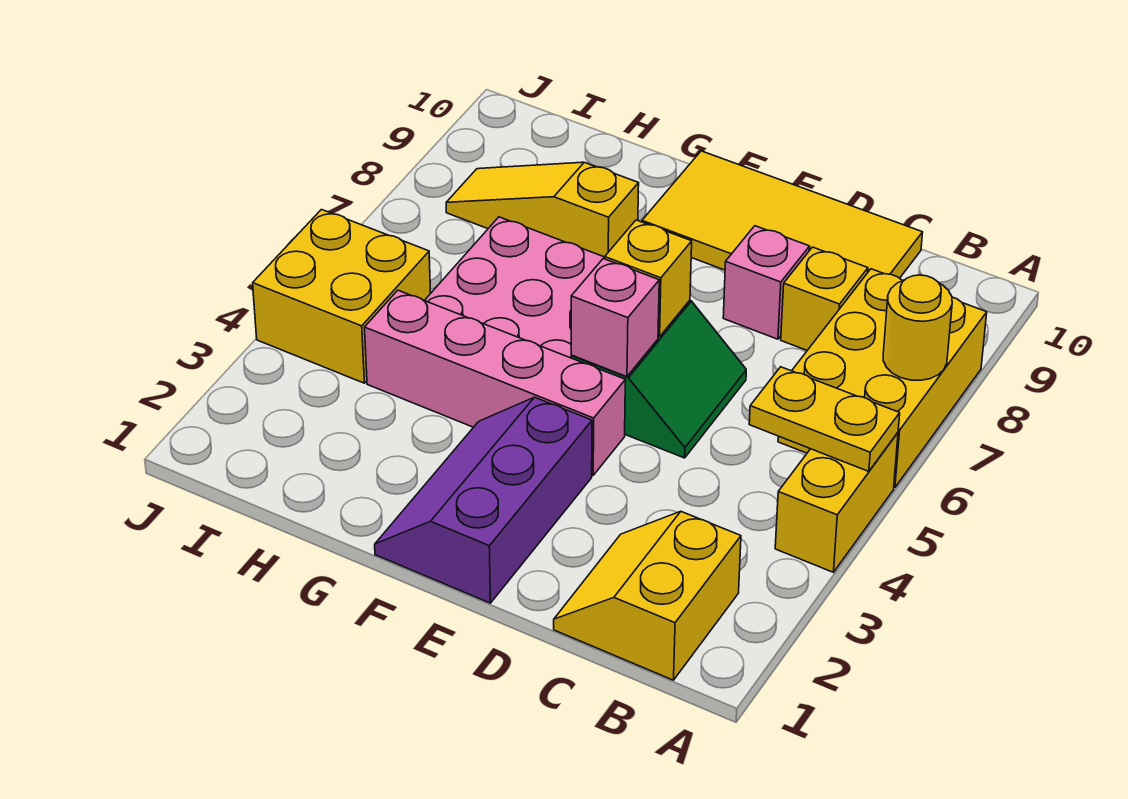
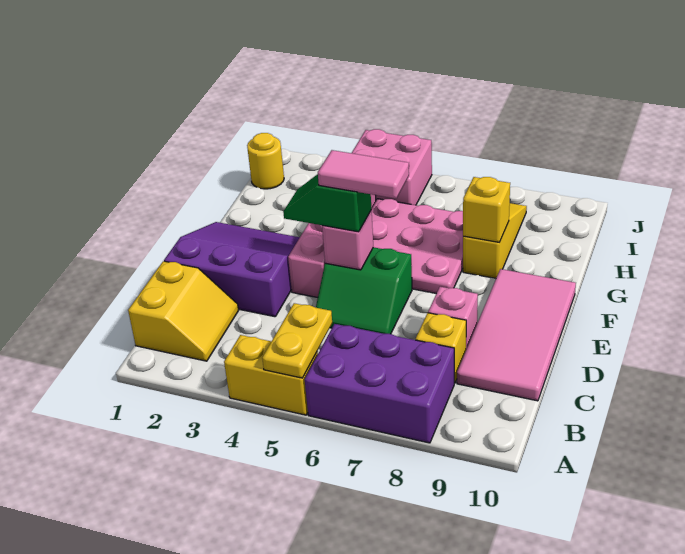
yellow brick A6:B8 level 1 -> purple brick A6:B8 level 1
yellow round brick A7 level 2 -> yellow round brick I1 level 1
yellow slope B1:C2 level 1 top B -> yellow slope B1:C2 level 1 top 1
yellow tile C9:F10 level 1 -> pink tile C9:F10 level 1
purple slope E1:F3 level 1 top E -> purple slope D1:F3 level 1 top D
none -> green slope E4:E5 level 3 top 5
none -> pink tile E5:E6 level 4
yellow brick E6 level 2 -> yellow brick G8 level 2
yellow brick I4:J5 level 1 -> pink brick I4:J5 level 1

